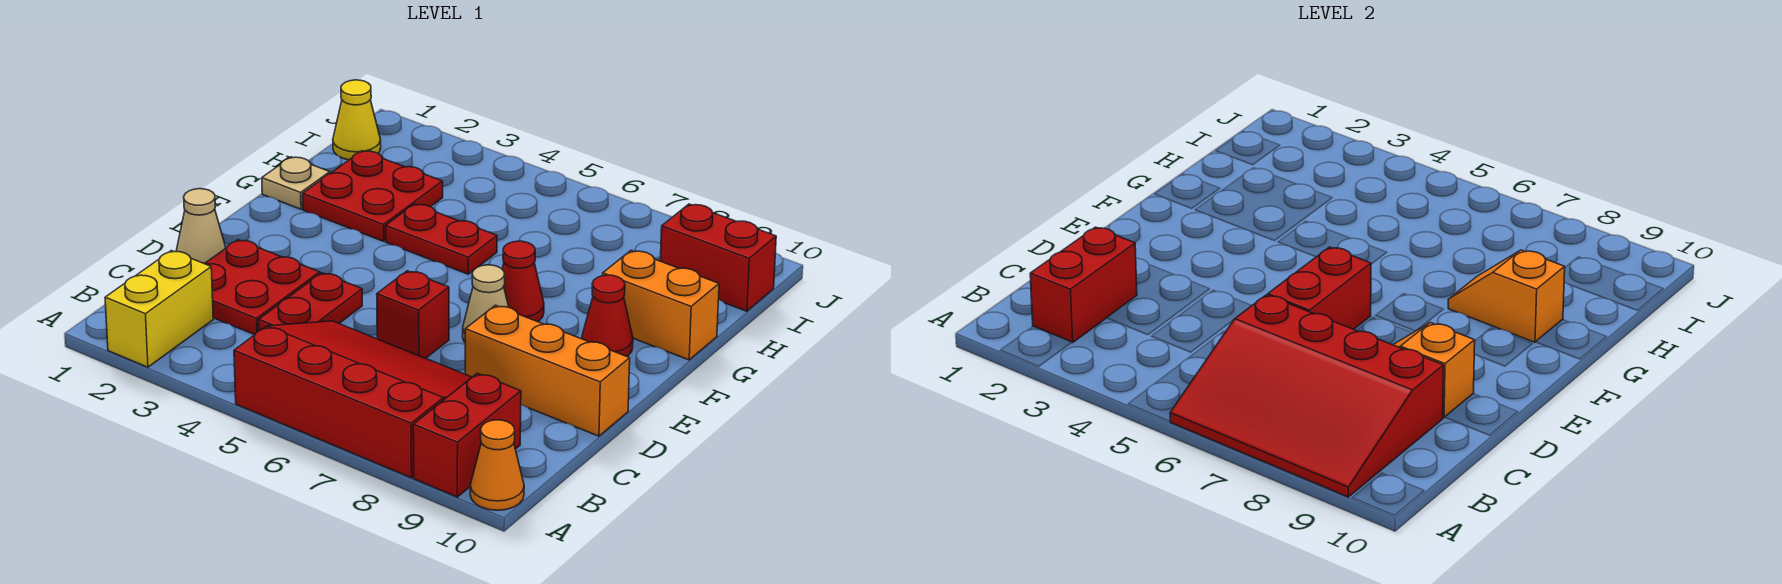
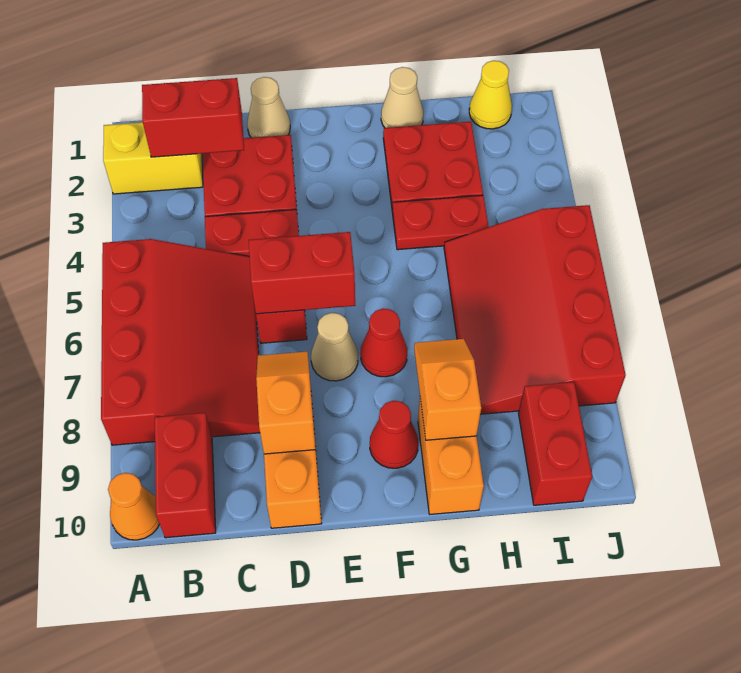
red slope A6:C9 level 2 top C -> red slope H5:J8 level 1 top J
red brick A9:B9 level 1 -> red brick B9:B10 level 1
tan plate G1 level 1 -> tan cone G1 level 1
red plate G4:G5 level 1 -> red plate G4:H4 level 1

